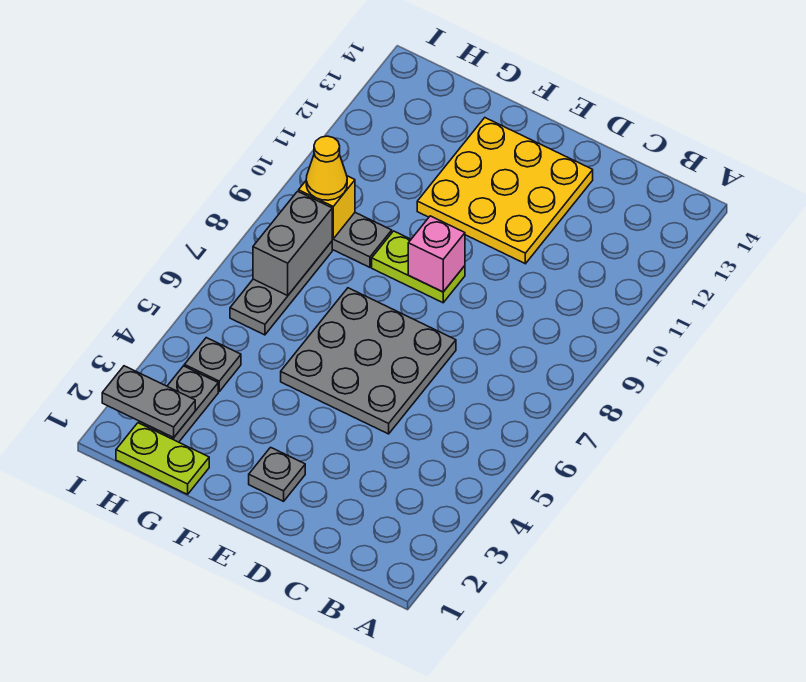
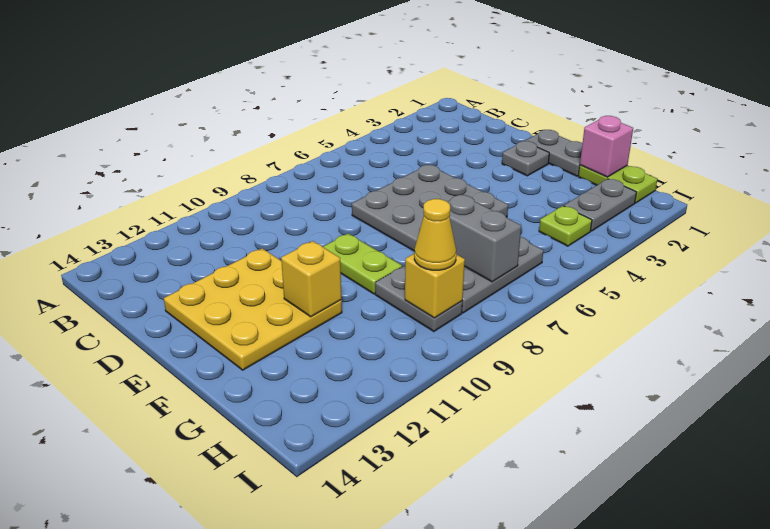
pink brick E9 level 2 -> pink brick G1 level 2
none -> yellow brick F11 level 2
grey plate H2:I2 level 2 -> grey plate E1:F1 level 1
grey plate H4 level 1 -> lime plate H4 level 1
grey brick H7:H8 level 2 -> grey brick G7:H7 level 2

